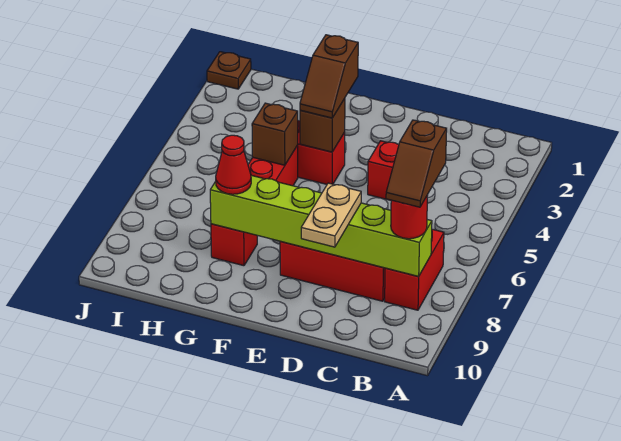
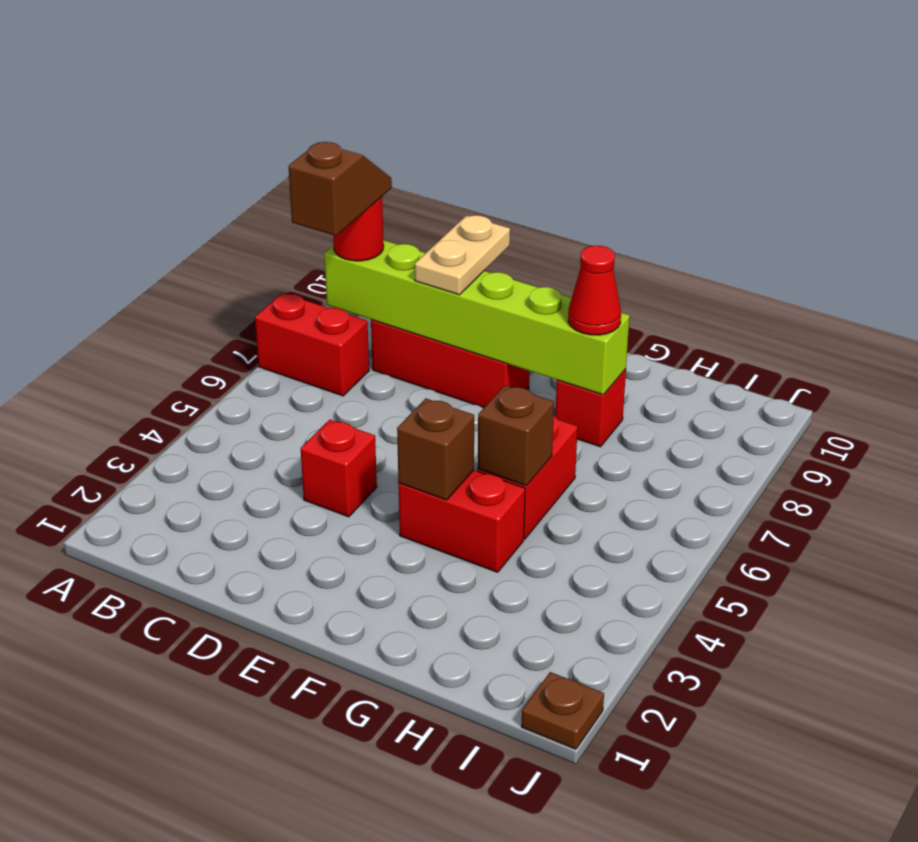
red brick B7:B8 level 1 -> red brick A7:B7 level 1
brown slope F3:F4 level 3 top 3 -> none

